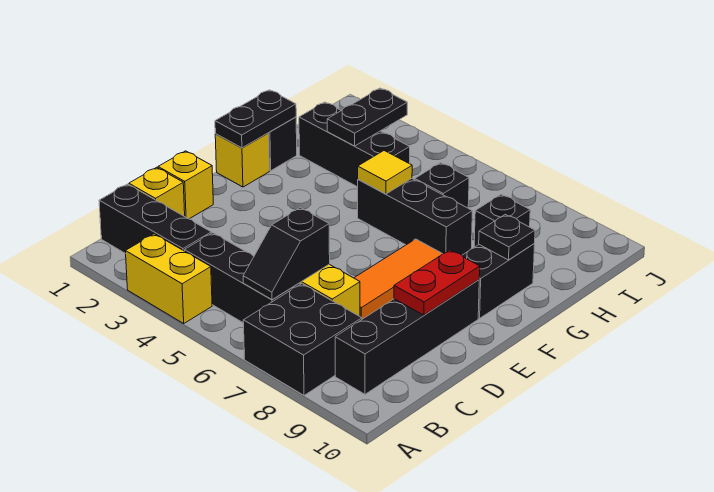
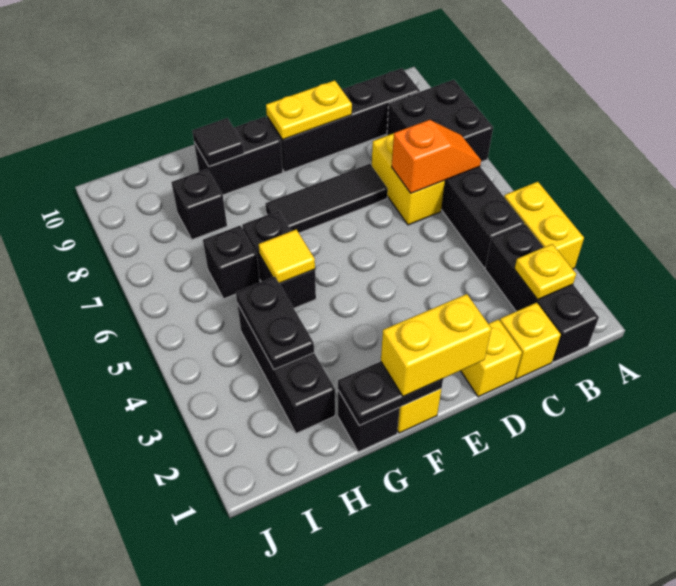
none -> yellow plate B2 level 2
black slope B6:C6 level 2 top C -> orange slope B6:C6 level 2 top C
orange tile D7:F7 level 1 -> black tile D7:F7 level 1
red plate D9:E9 level 2 -> yellow plate D9:E9 level 2
none -> yellow brick E1:F1 level 3
black brick G5:G7 level 1 -> black brick G5:G6 level 1
black plate G9 level 2 -> black tile G9 level 2
black plate H3:I3 level 2 -> black plate H3:H4 level 2

